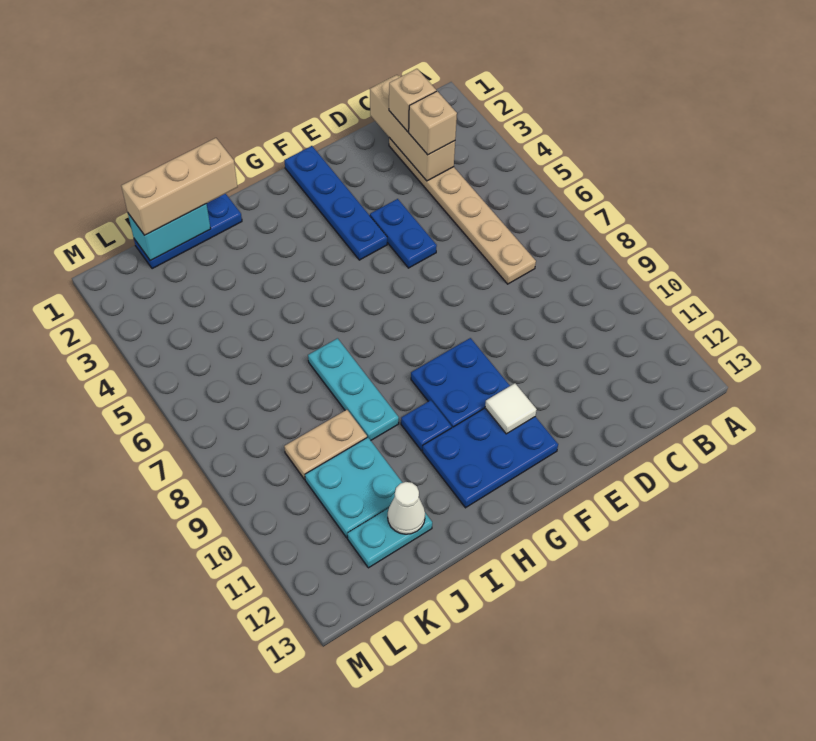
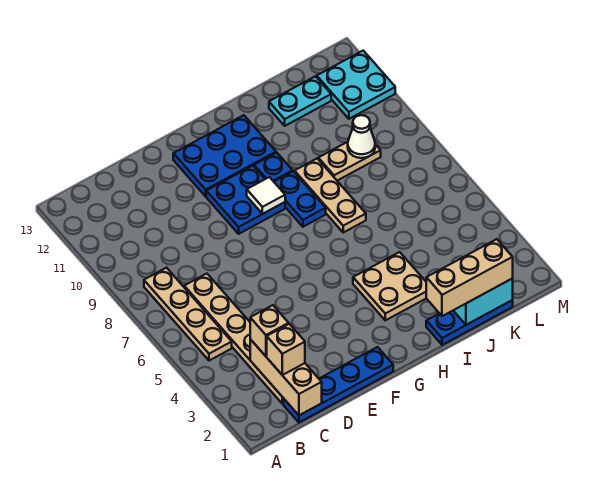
none -> tan plate B5:B8 level 1
blue plate E4:E5 level 1 -> blue plate H8:H9 level 1
blue plate F1:F4 level 1 -> blue plate C1:F1 level 1
white tile F11 level 2 -> white tile G9 level 2
none -> tan plate H3:I4 level 1
cyan plate I7:I9 level 1 -> tan plate I7:I9 level 1
cyan plate J10:K11 level 1 -> cyan plate L11:M12 level 1
white cone J12 level 2 -> white cone K9 level 2

